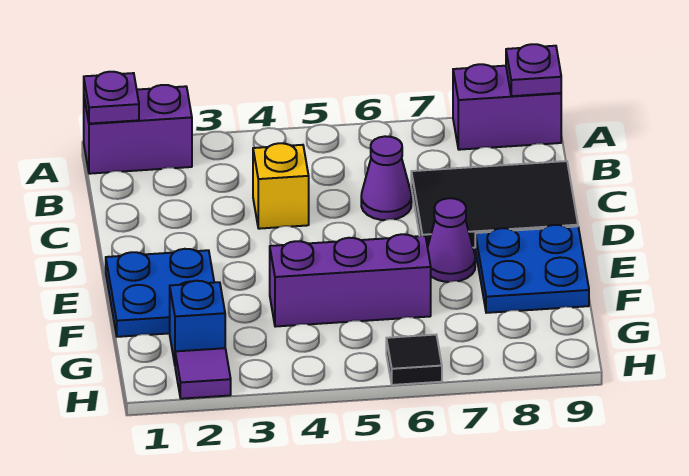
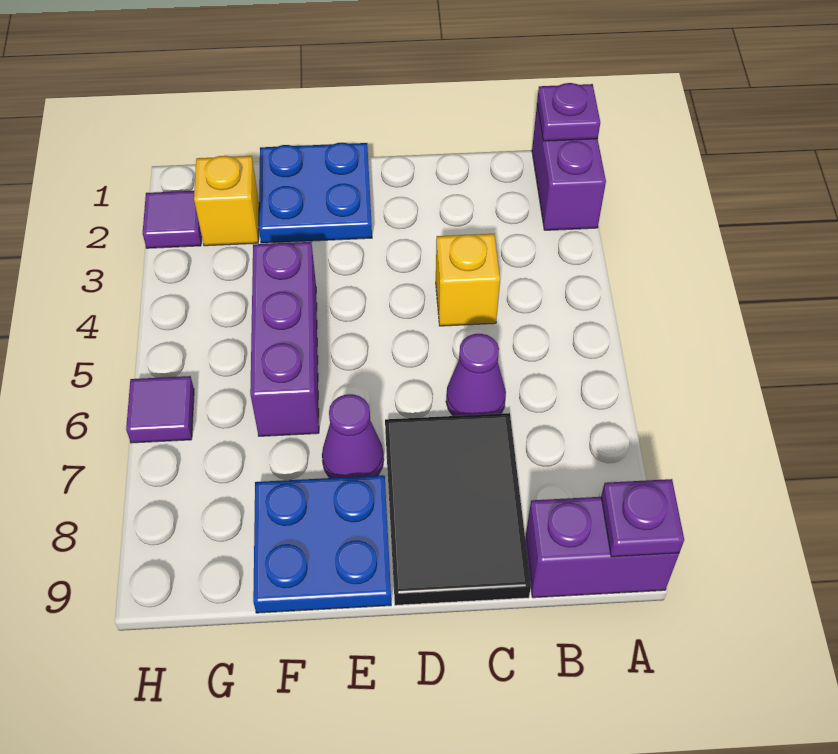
purple brick A8:A9 level 1 -> purple brick A9:B9 level 1
blue brick G2 level 1 -> yellow brick G2 level 1
black tile H6 level 1 -> purple tile H6 level 1

